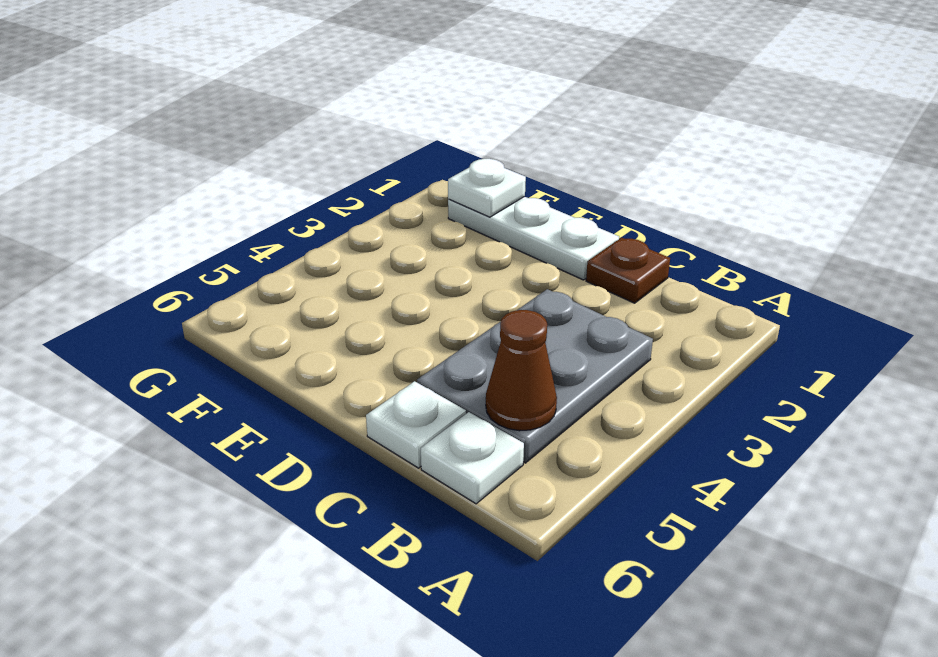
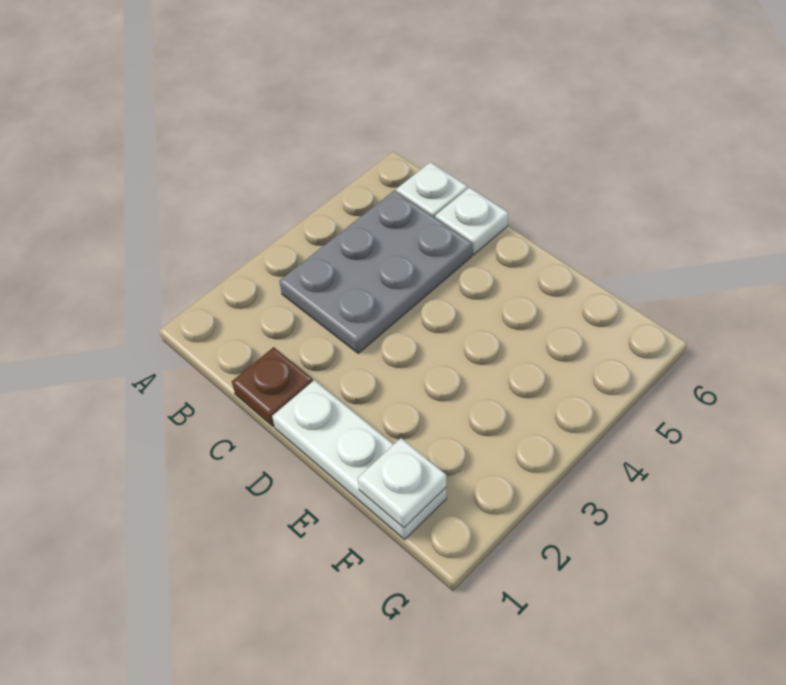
brown cone B5 level 2 -> none

